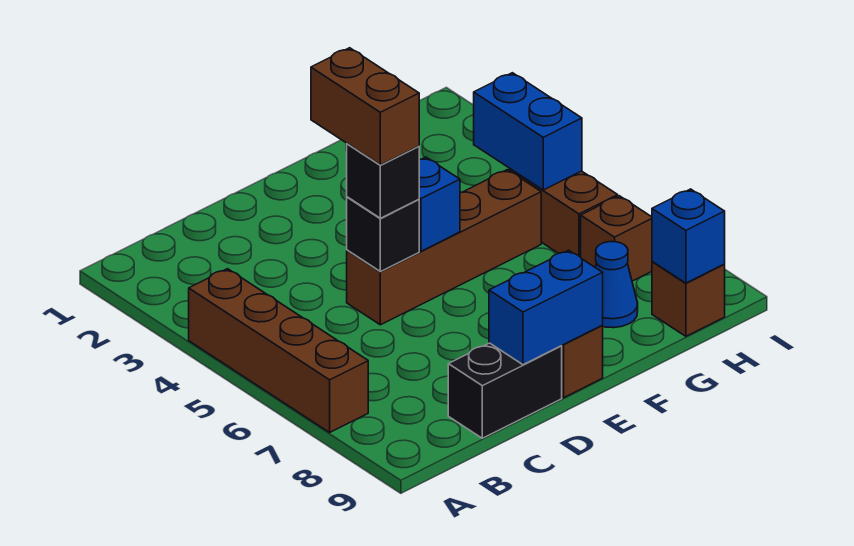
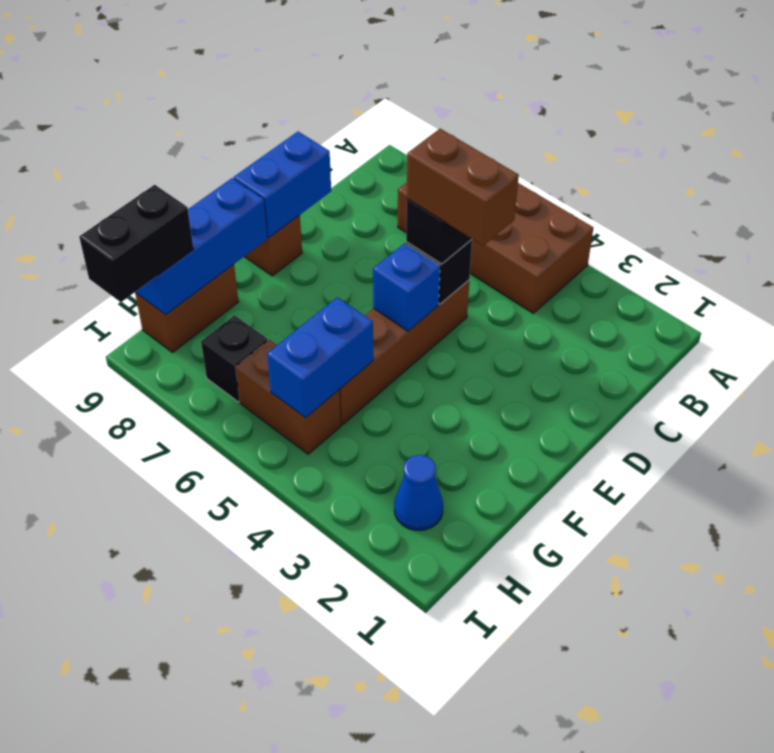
brown brick A4:A7 level 1 -> brown brick A4:B7 level 1
black brick C9:D9 level 1 -> black brick H9:I9 level 3
blue cone G8 level 1 -> blue cone H2 level 1
blue brick H4:H5 level 2 -> blue brick G5:H5 level 2
brown brick H7 level 1 -> black brick H7 level 1
brown brick H9 level 1 -> brown brick G9:H9 level 1
blue brick H9 level 2 -> blue brick F9:H9 level 2

